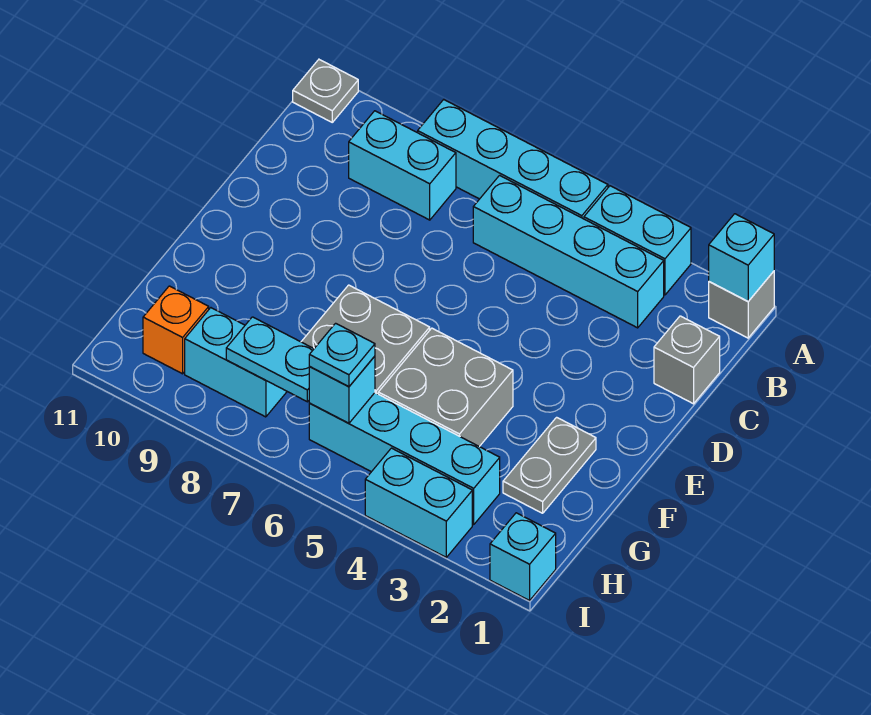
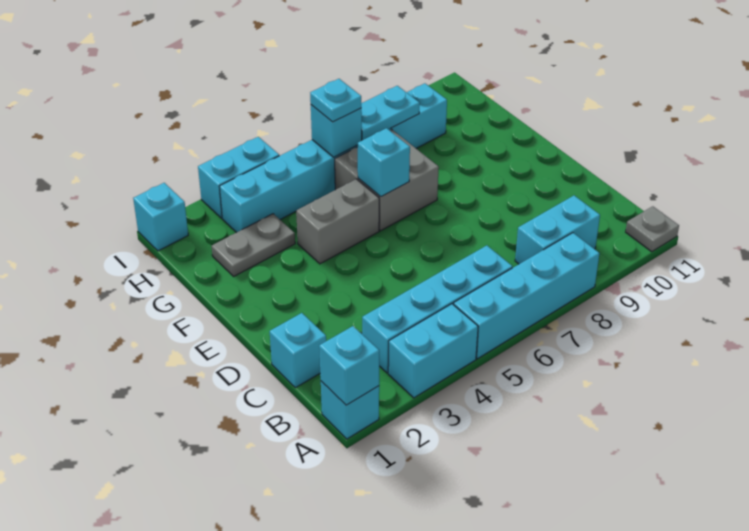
grey brick A1 level 1 -> cyan brick A1 level 1
grey brick C1 level 1 -> cyan brick C1 level 1
grey plate F2:G2 level 1 -> grey plate G2:G3 level 1
grey brick F4:G5 level 1 -> grey brick F4:F5 level 1
none -> cyan brick F6 level 2
orange brick H10 level 1 -> none

